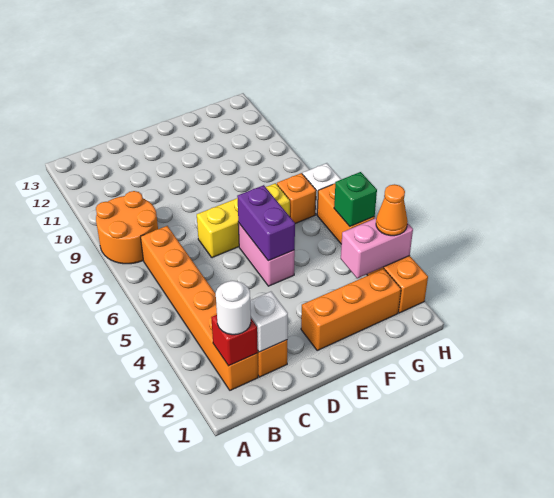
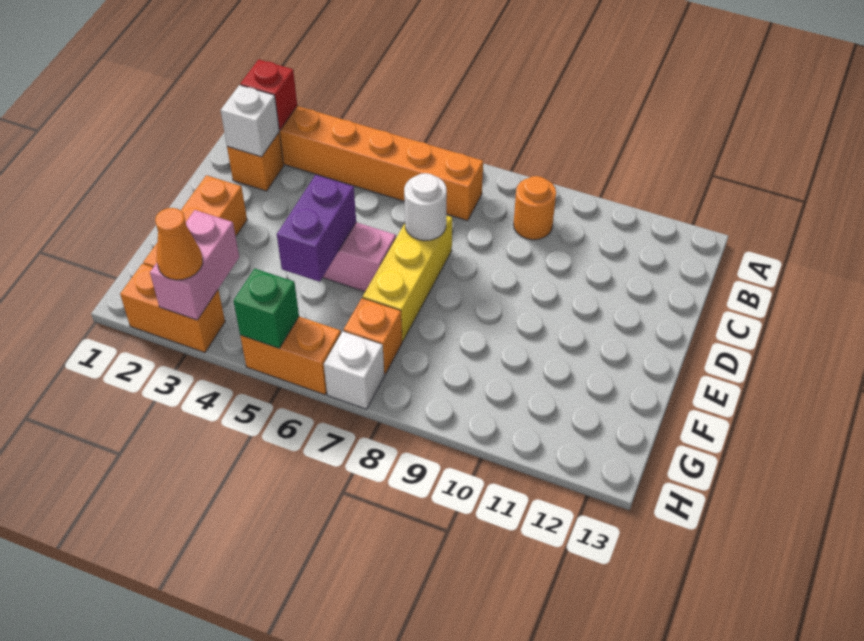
orange round brick A8:B9 level 1 -> orange round brick B9 level 1
white round brick B2 level 3 -> white round brick D7 level 2
purple brick E5:E6 level 2 -> purple brick E5:F5 level 2

